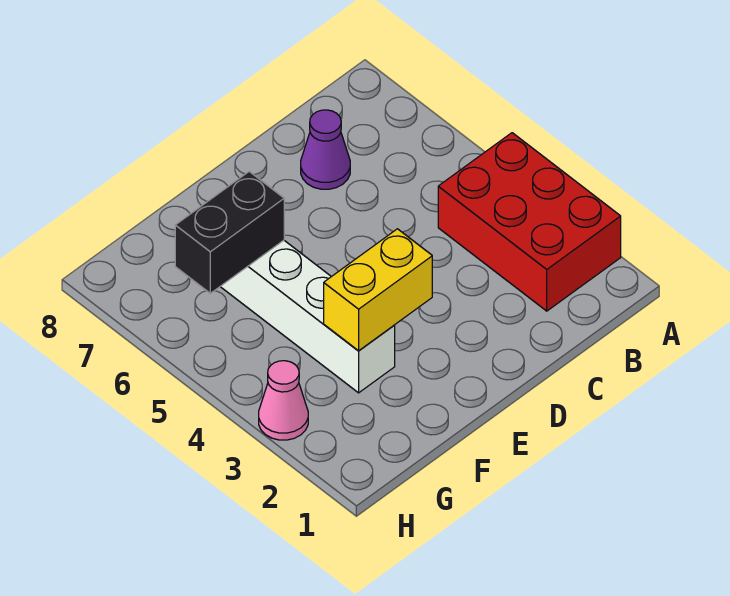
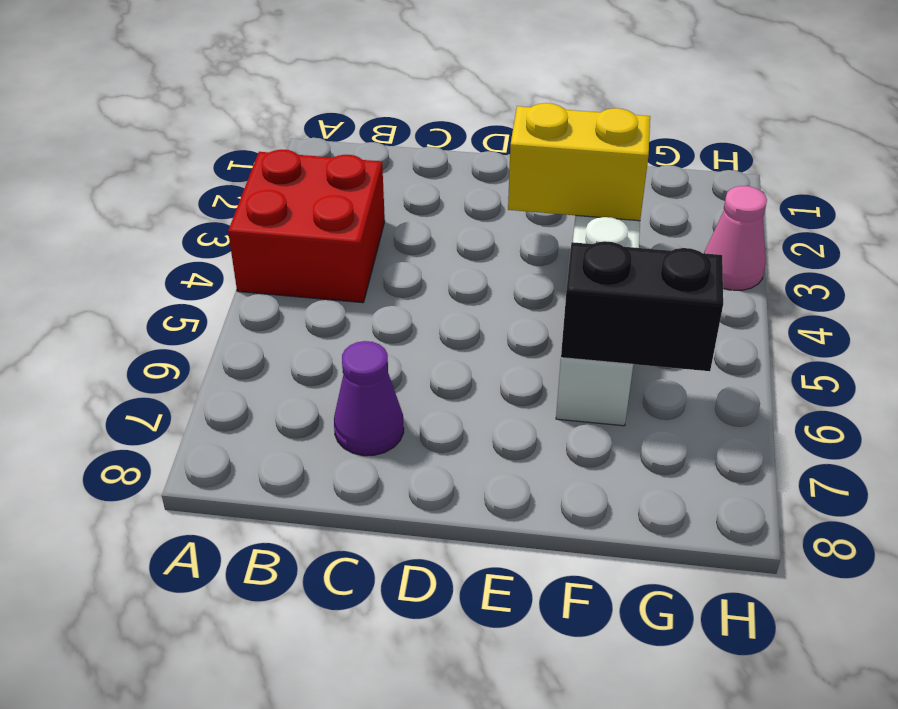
red brick A2:B4 level 1 -> red brick A3:B4 level 1

